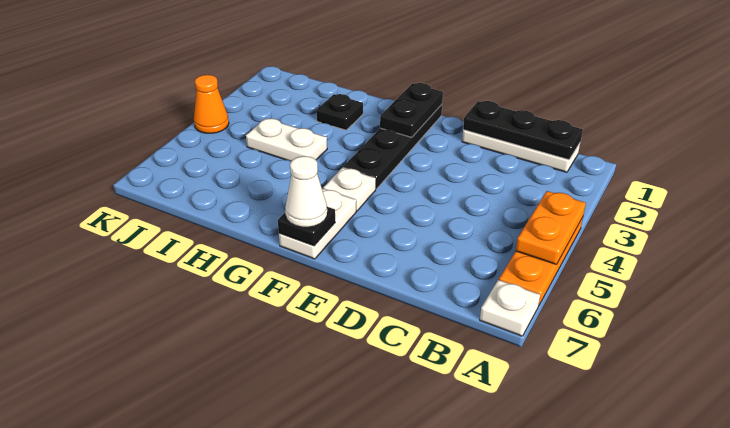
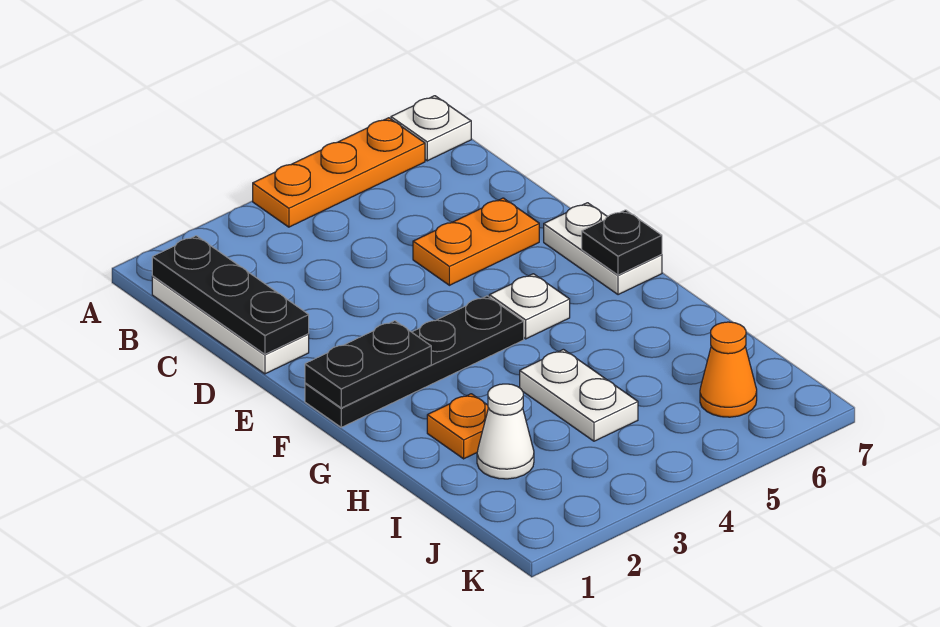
orange plate A4:A5 level 2 -> orange plate D5:D6 level 1
white plate F6:F7 level 1 -> white plate E7:F7 level 1
white cone F7 level 3 -> white cone I2 level 1
black plate H2 level 1 -> orange plate H2 level 1
orange cone K4 level 1 -> orange cone J6 level 1

